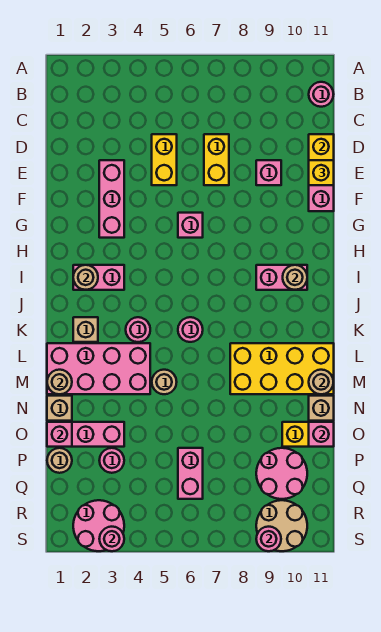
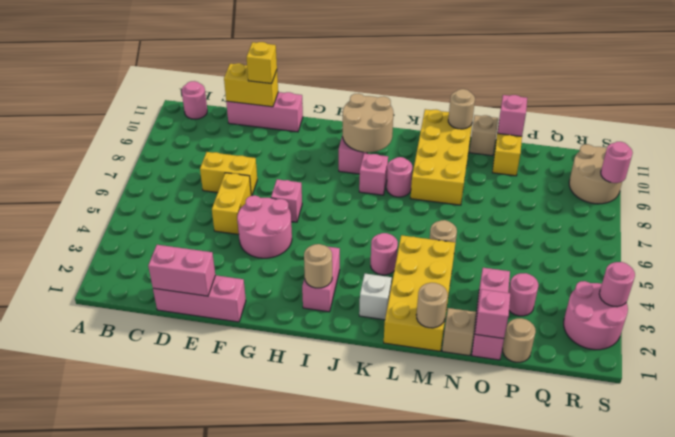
yellow brick D5:E5 level 1 -> yellow brick E5:E6 level 1
pink brick E3:G3 level 1 -> pink brick D1:F1 level 1
pink brick E9 level 1 -> pink brick J8 level 1
tan round brick I10 level 2 -> tan round brick I9:J10 level 2
tan brick K2 level 1 -> white brick K2 level 1
pink round brick K6 level 1 -> pink round brick K8 level 1
pink brick L1:M4 level 1 -> yellow brick L1:M4 level 1
pink brick P6:Q6 level 1 -> pink brick D1:E1 level 2
pink round brick P9:Q10 level 1 -> pink round brick F4:G5 level 1

